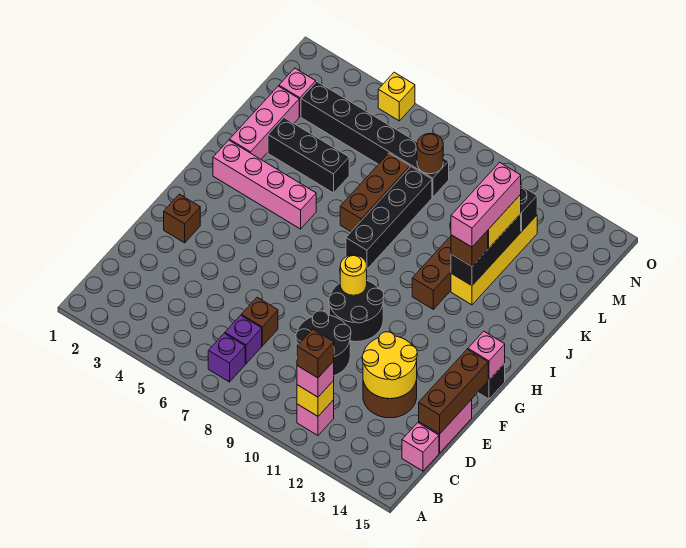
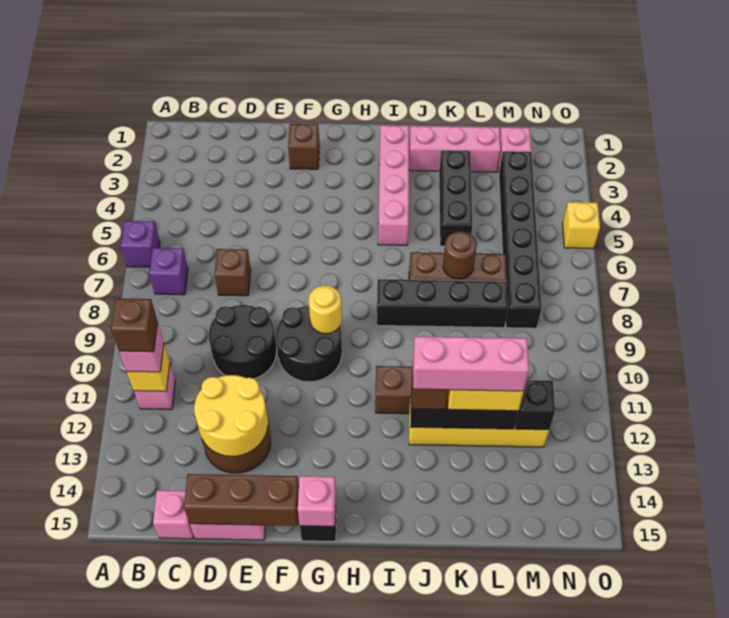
purple brick C7 level 1 -> purple brick A6 level 1
brown round brick M8 level 2 -> brown round brick K7 level 2

